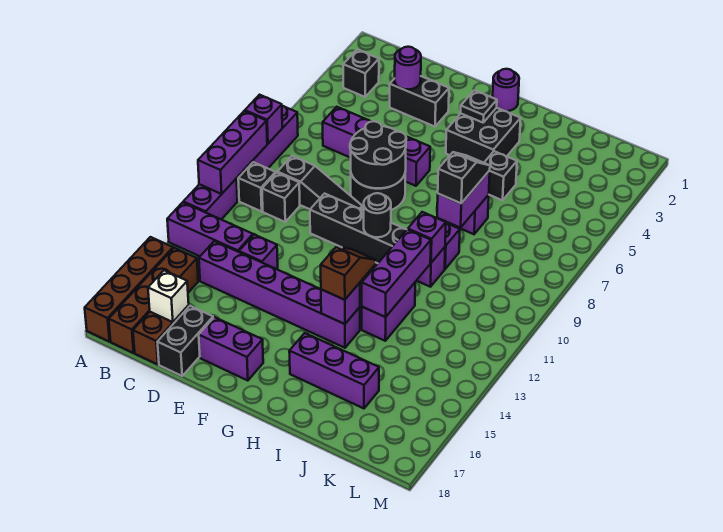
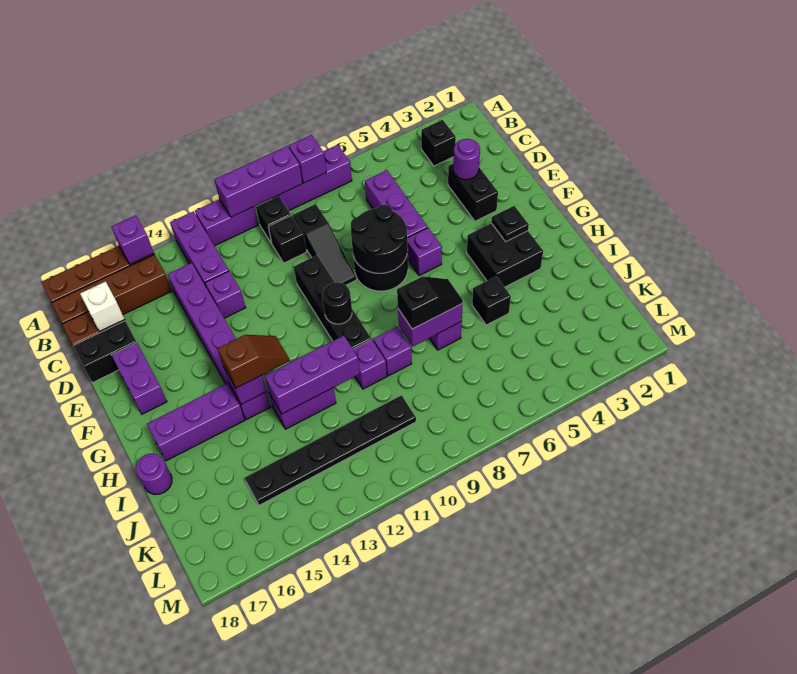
purple round brick G1 level 1 -> purple round brick I18 level 1
purple brick H16:J16 level 1 -> purple brick H15:H17 level 1
purple brick I10 level 2 -> purple brick A15 level 2
none -> black plate K10:K15 level 1

